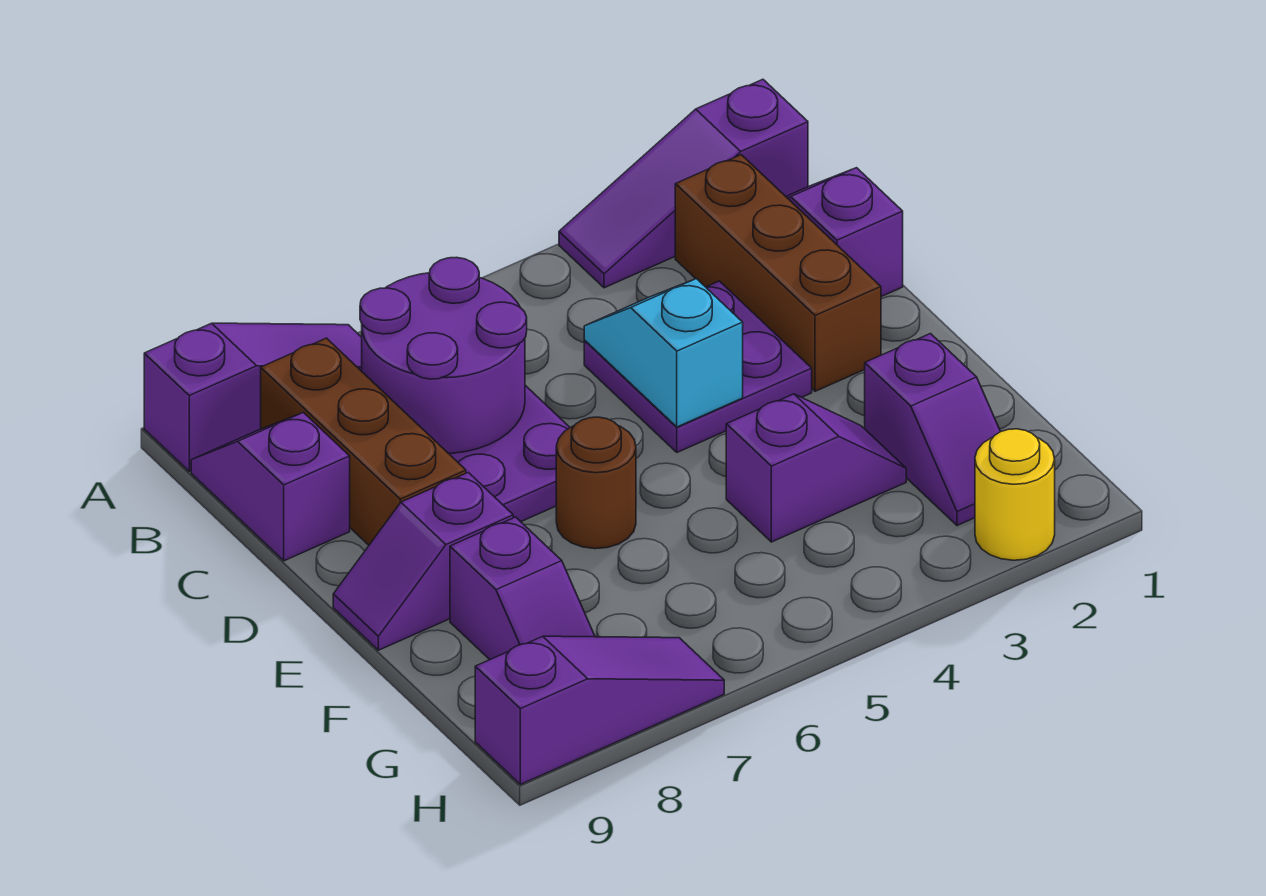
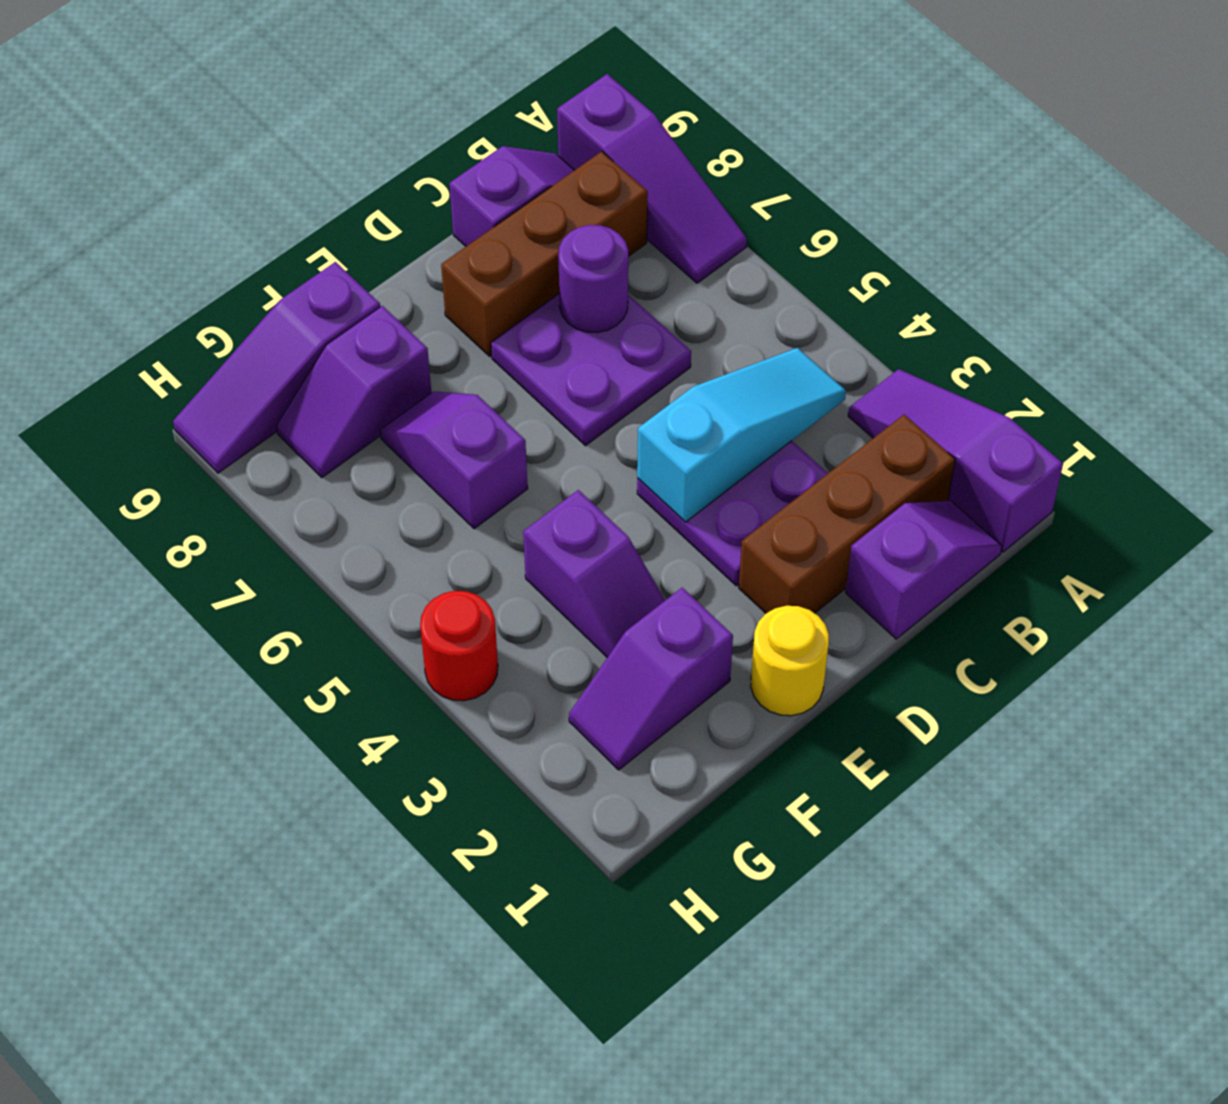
purple round brick B6:C7 level 2 -> purple round brick C7 level 2
cyan slope C4:D4 level 2 top D -> cyan slope B4:D4 level 2 top D
brown round brick E6 level 1 -> none
purple slope E8:E9 level 1 top 8 -> purple slope F6:F7 level 1 top 6
yellow round brick H2 level 1 -> yellow round brick E1 level 1
none -> red round brick H4 level 1
purple slope H7:H9 level 1 top 9 -> purple slope F9:H9 level 1 top F

